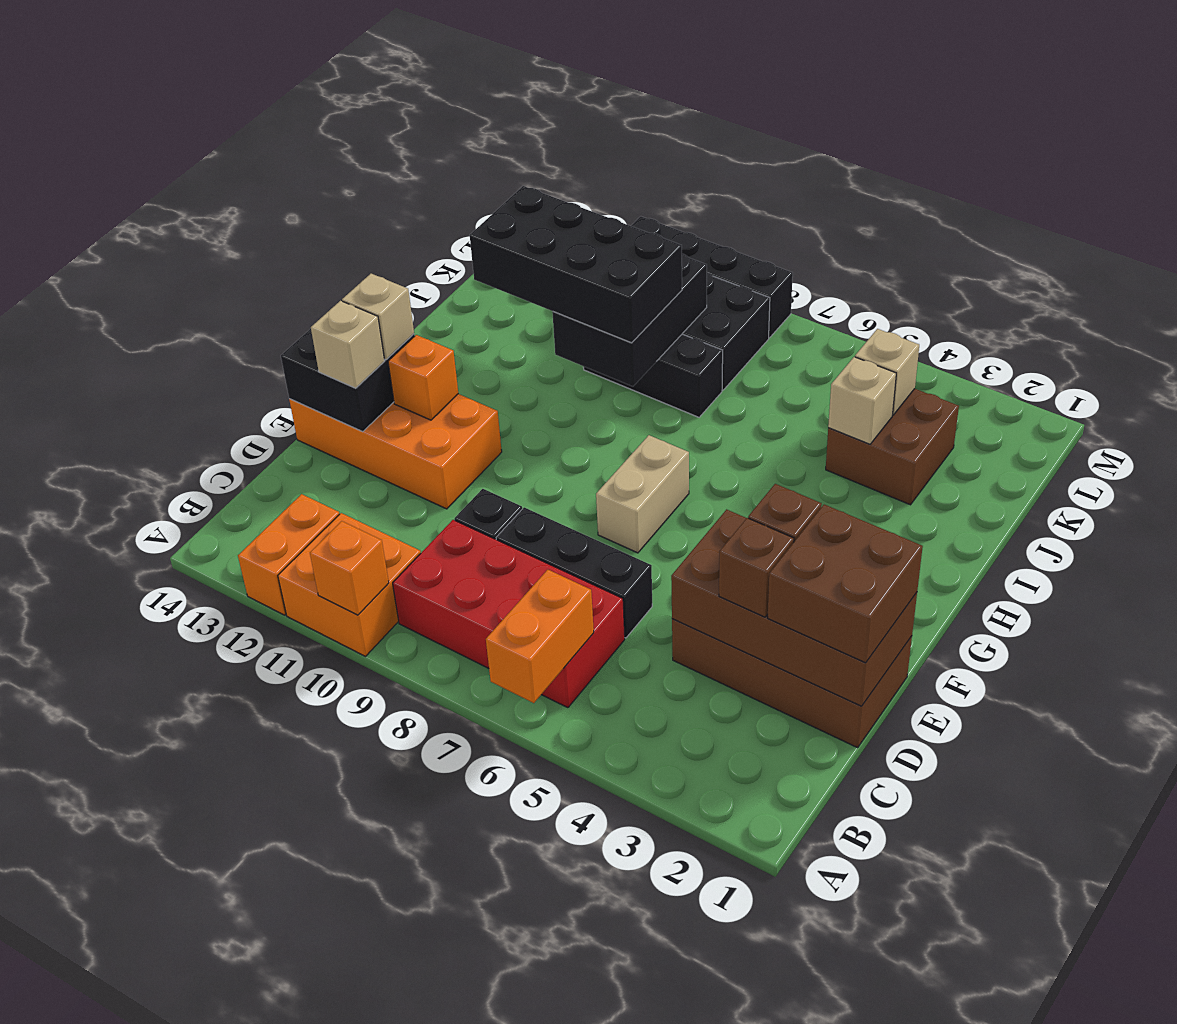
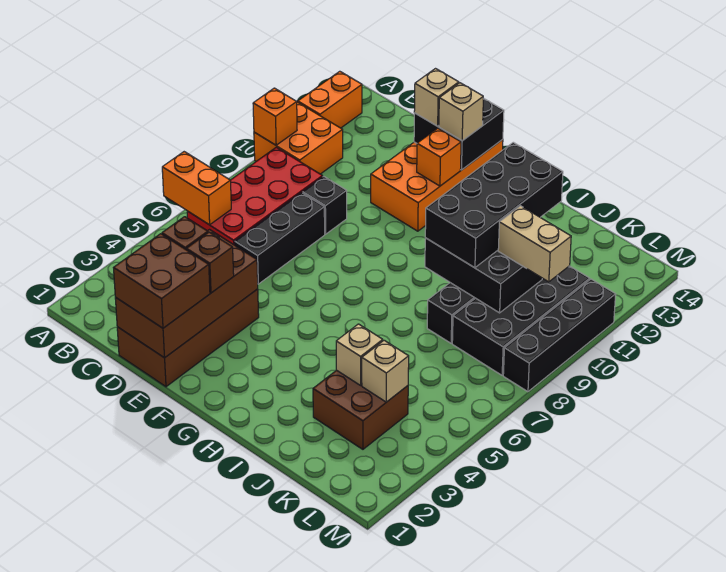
orange brick A12:B12 level 1 -> orange brick A12:A13 level 1
tan brick F7:G7 level 1 -> tan brick K10:L10 level 3

